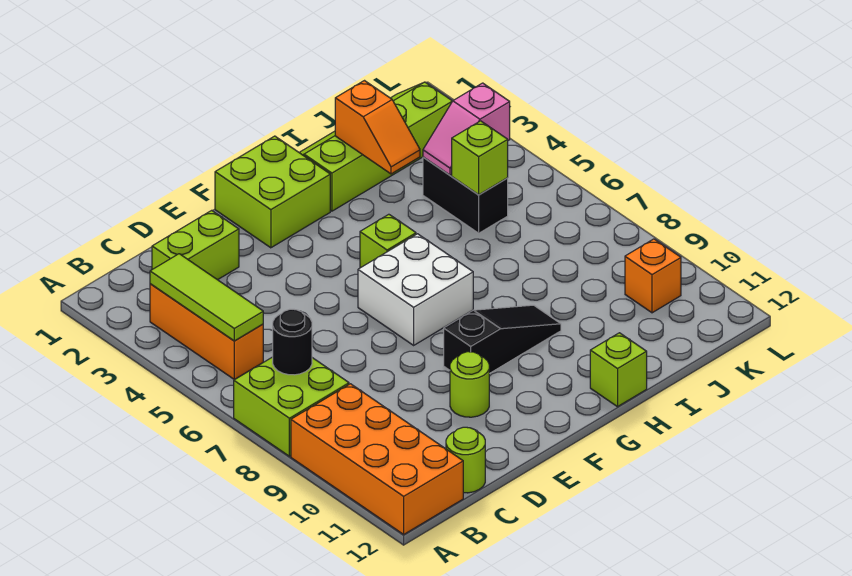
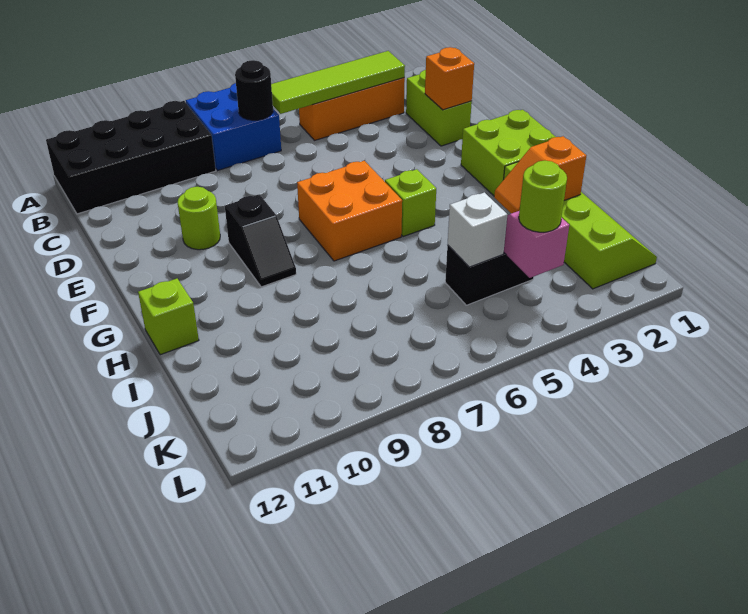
lime brick A7:B8 level 1 -> blue brick A7:B8 level 1
orange brick A9:B12 level 1 -> black brick A9:B12 level 1
lime tile B3:B5 level 2 -> lime tile B3:B6 level 2
lime round brick C12 level 1 -> lime round brick K4 level 3
white brick F6:G7 level 1 -> orange brick F6:G7 level 1
black slope F9:H9 level 1 top F -> black slope F9:G9 level 1 top F
lime brick J5 level 2 -> white brick J5 level 2
orange brick K10 level 1 -> orange brick D2 level 2

